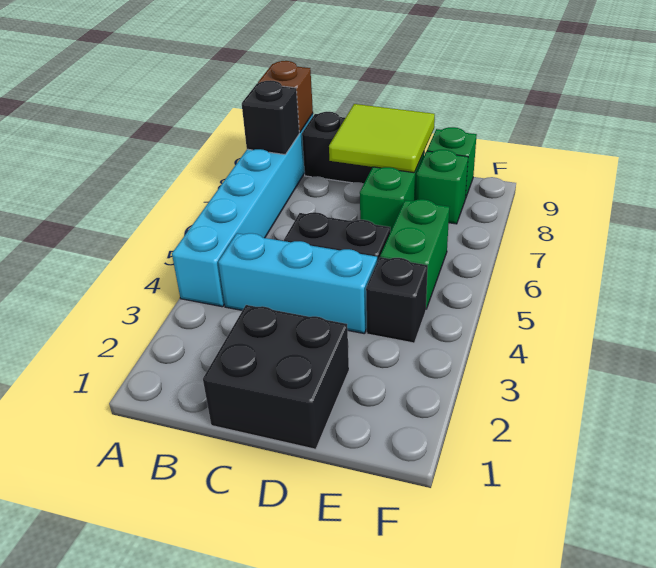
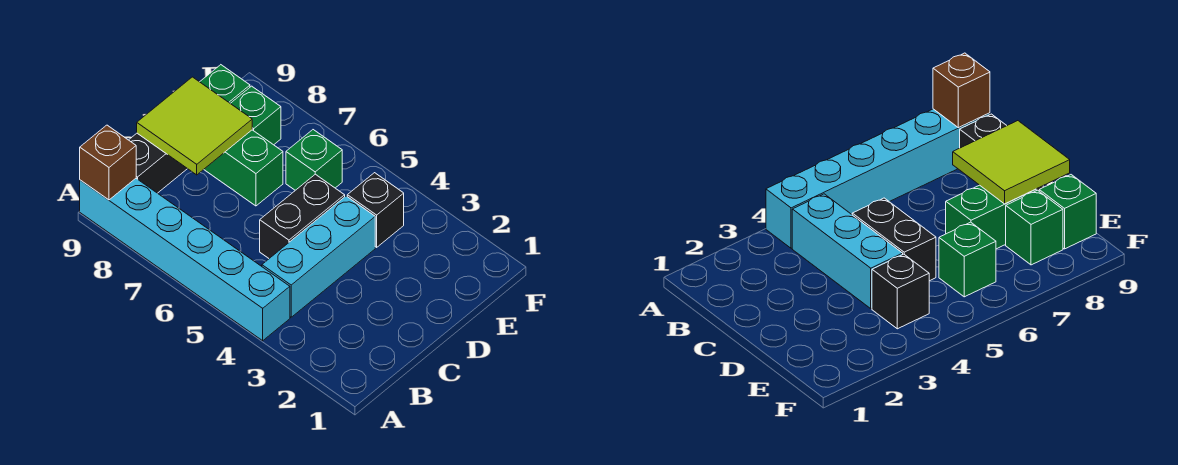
black brick A8 level 2 -> none
black brick C1:D2 level 1 -> none
green brick E5:E6 level 1 -> green brick E6 level 1

